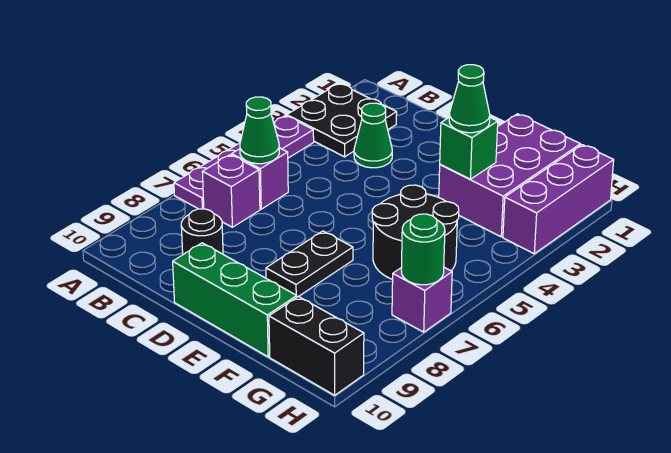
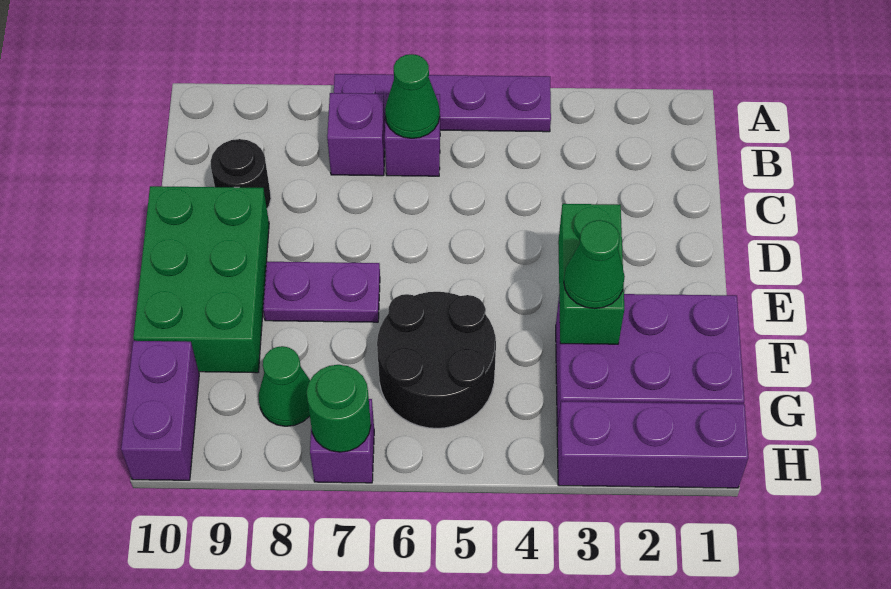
black plate A2:B3 level 1 -> none
green cone C3 level 1 -> green cone G8 level 1
green brick D10:F10 level 1 -> green brick D9:F10 level 1
black plate E7:E8 level 1 -> purple plate E7:E8 level 1
green brick F3 level 2 -> green brick E3:F3 level 2
black brick G10:H10 level 1 -> purple brick G10:H10 level 1

